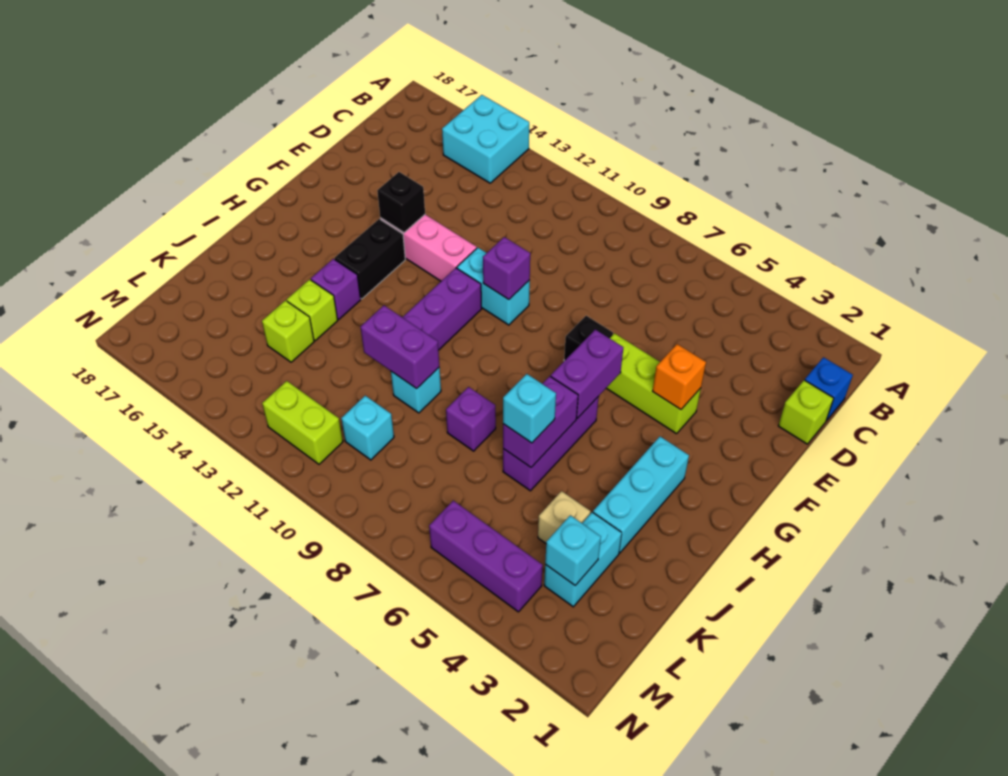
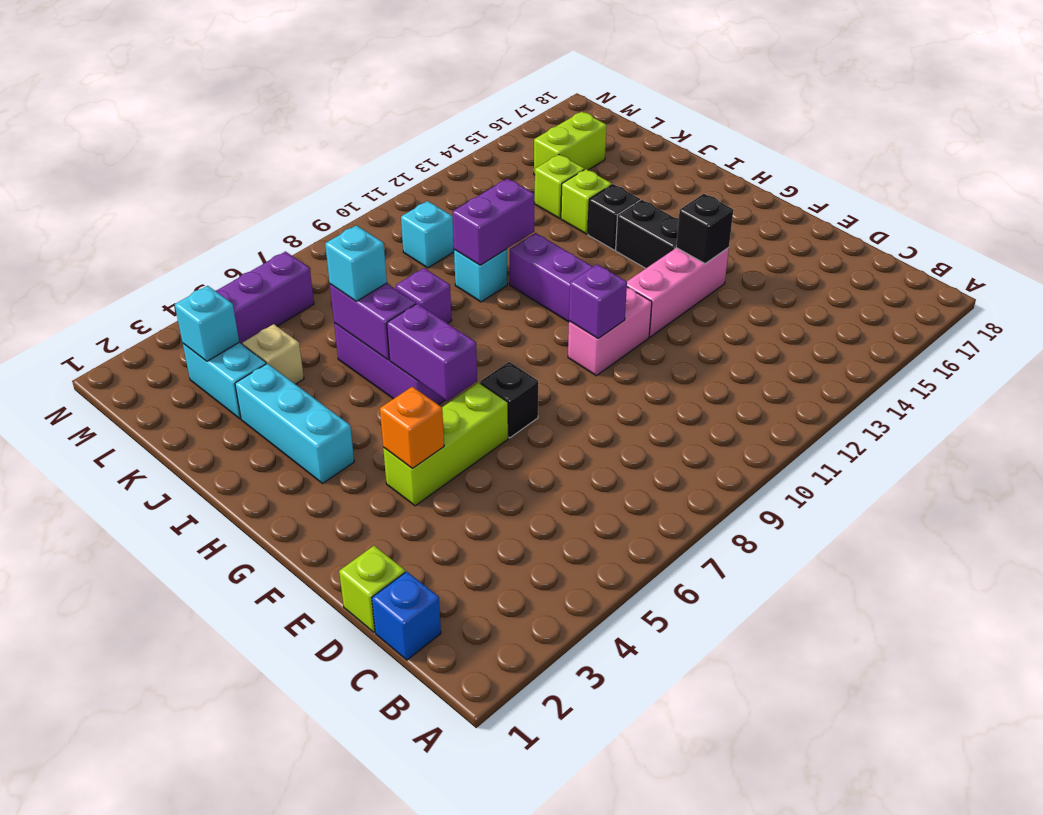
cyan brick A14:B15 level 1 -> none
cyan brick F10:F11 level 1 -> pink brick F10:F11 level 1
purple brick I14 level 1 -> black brick I14 level 1
lime brick M11:M12 level 1 -> lime brick L15:L16 level 1

